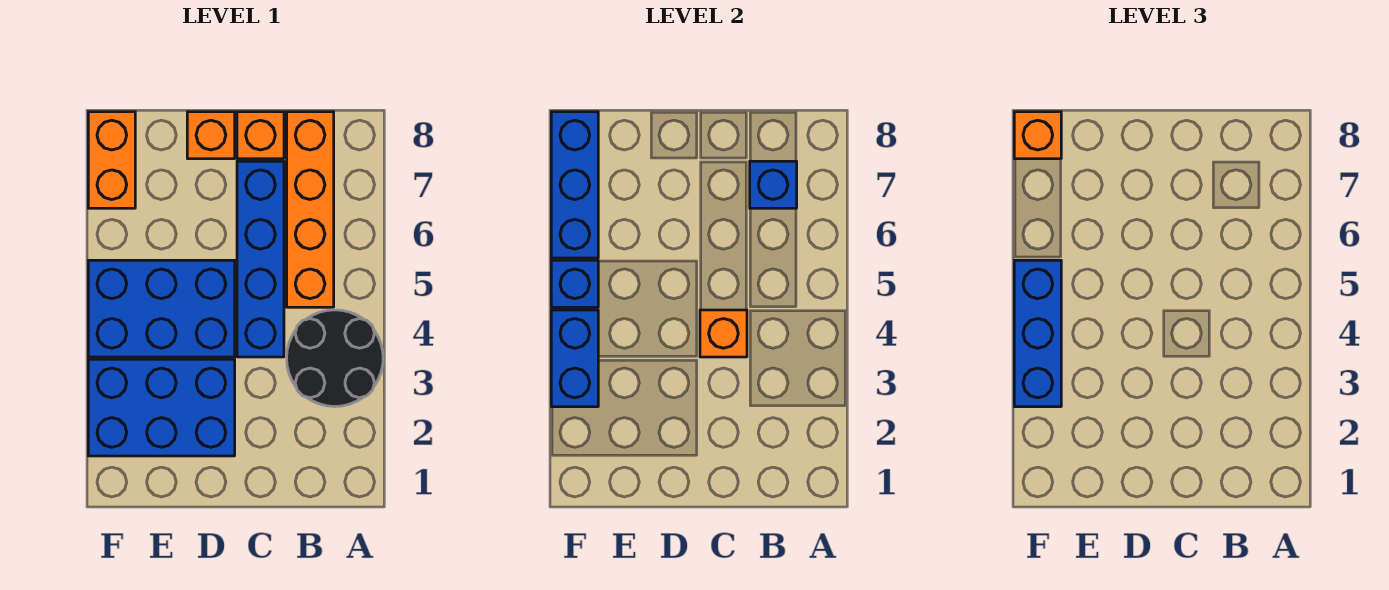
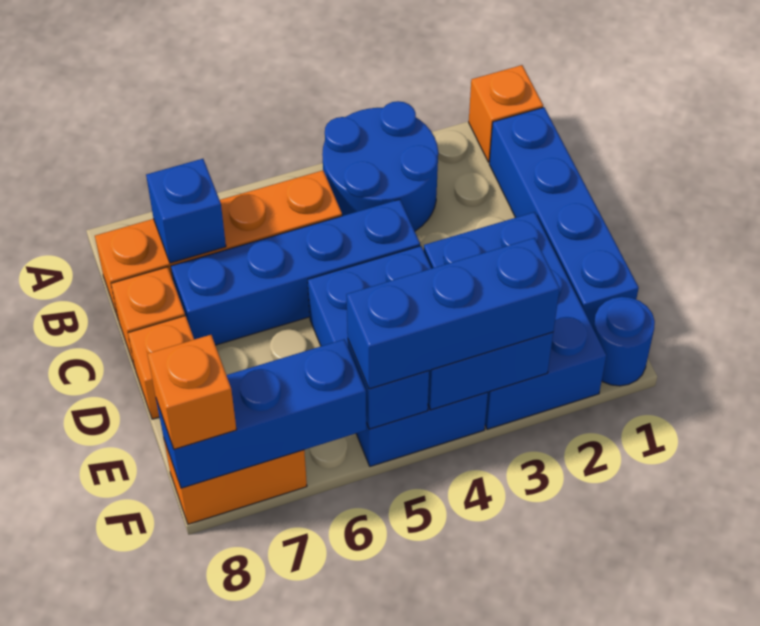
black round brick A3:B4 level 1 -> blue round brick A3:B4 level 1
none -> blue brick B1:E1 level 1
orange brick C4 level 2 -> orange brick A1 level 1
none -> blue round brick F1 level 1

